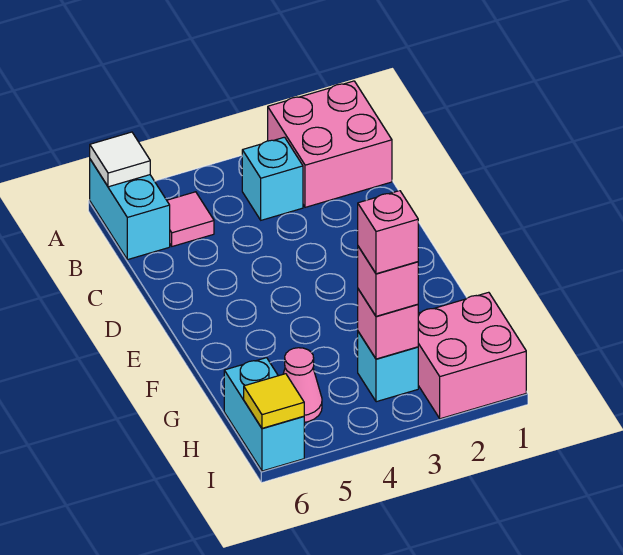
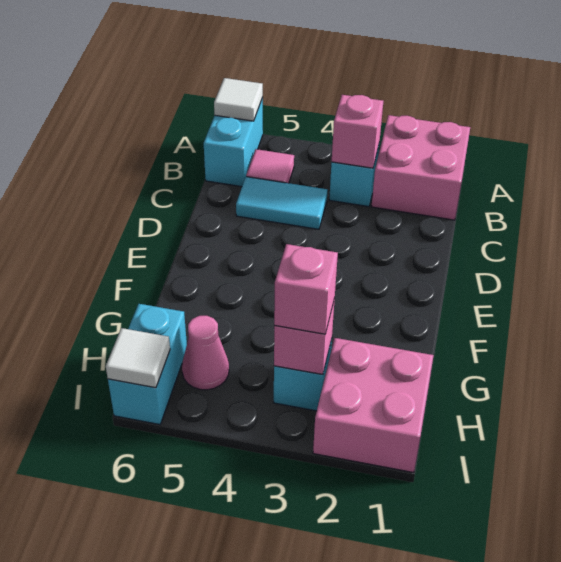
none -> cyan tile C4:C5 level 1
pink brick H3 level 4 -> pink brick B3 level 2
yellow tile I6 level 2 -> white tile I6 level 2

